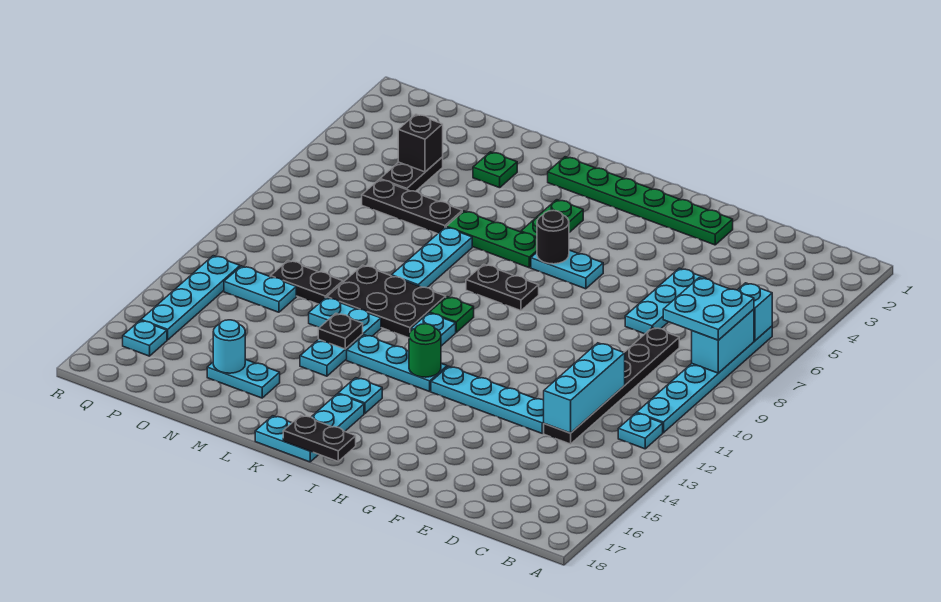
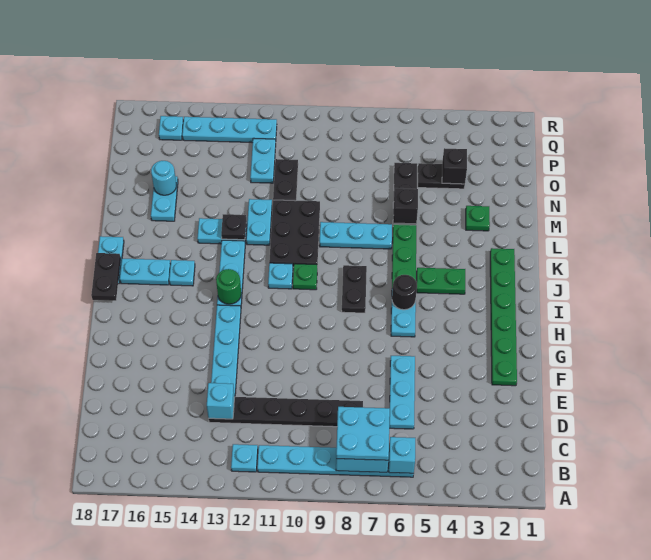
cyan brick D11:D13 level 2 -> cyan brick D13 level 2
cyan plate E5:E7 level 1 -> cyan plate D6:F6 level 1
none -> black brick M6 level 2

